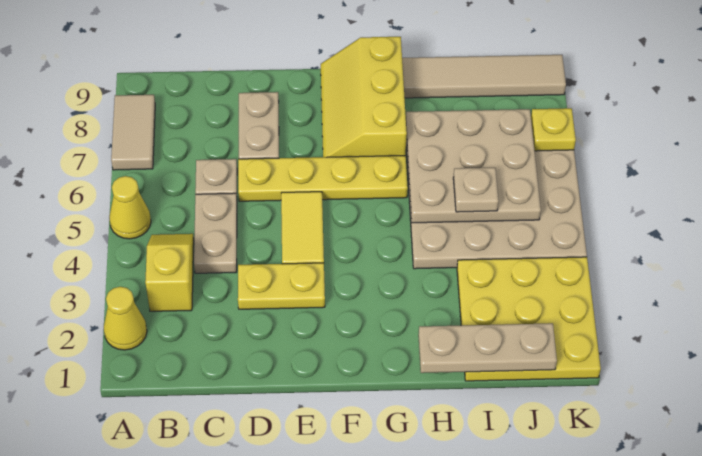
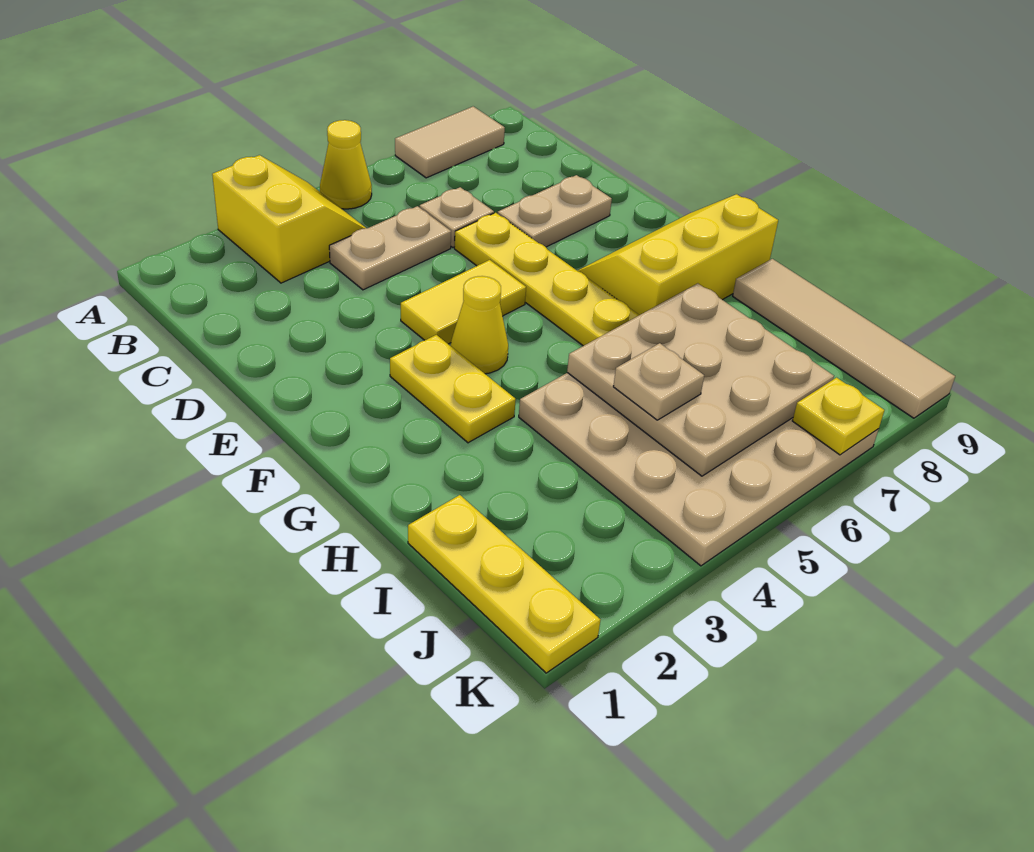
yellow cone A2 level 1 -> yellow cone F4 level 1
yellow slope B3:B4 level 1 top 3 -> yellow slope A3:B4 level 1 top 3
yellow plate D3:E3 level 1 -> yellow plate F3:G3 level 1
tan plate H1:J1 level 2 -> none
yellow plate I1:K3 level 1 -> yellow plate I1:K1 level 1

